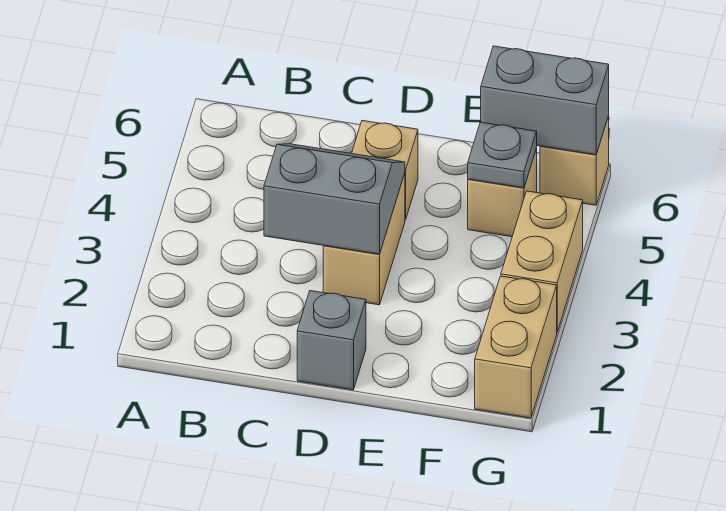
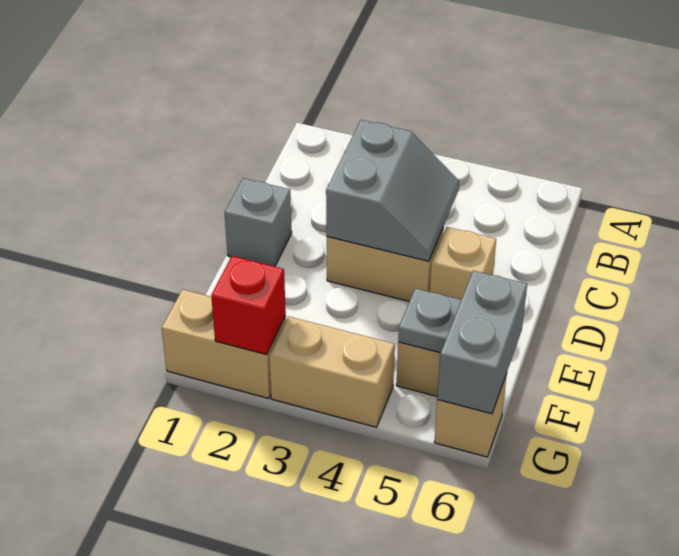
none -> red brick G2 level 2

